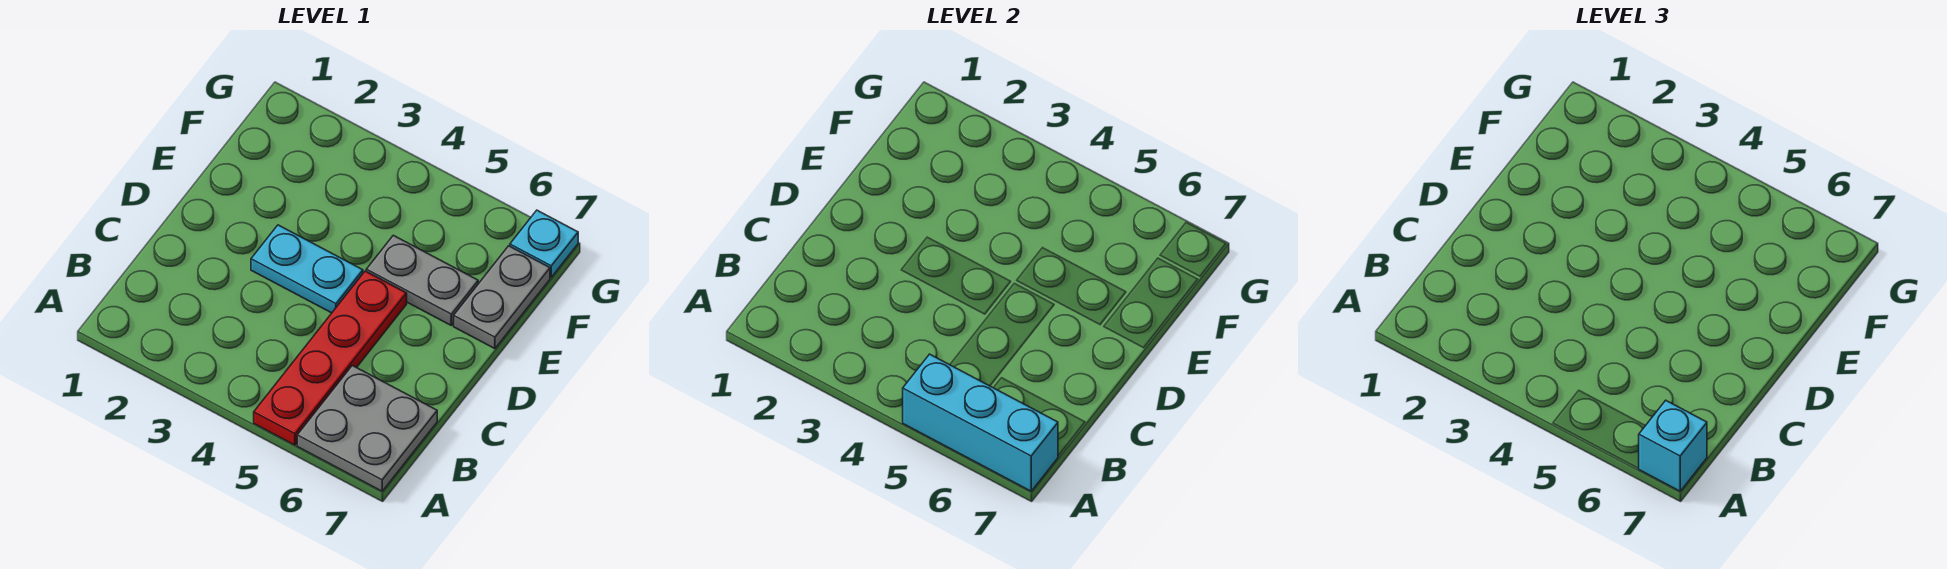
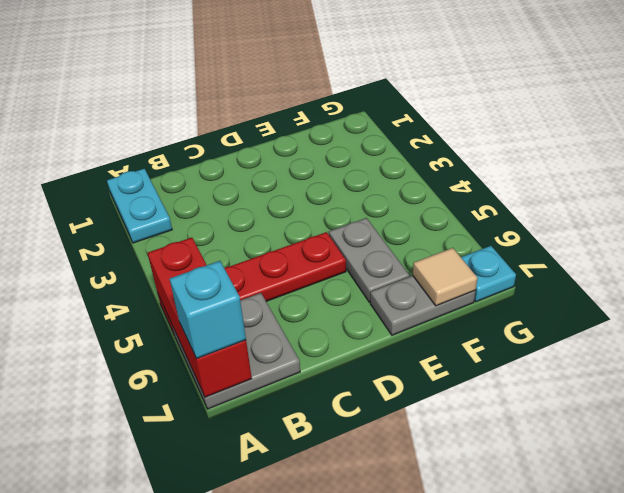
cyan brick A5:A7 level 2 -> red brick A5:A7 level 2
cyan plate D3:D4 level 1 -> cyan plate A1:A2 level 1
none -> tan tile F7 level 2

